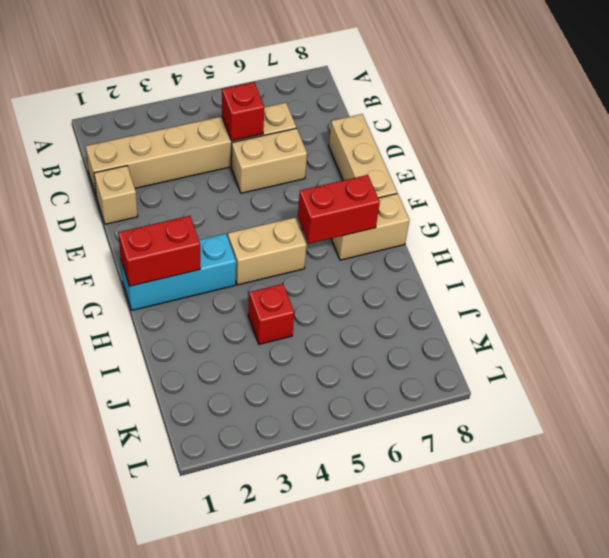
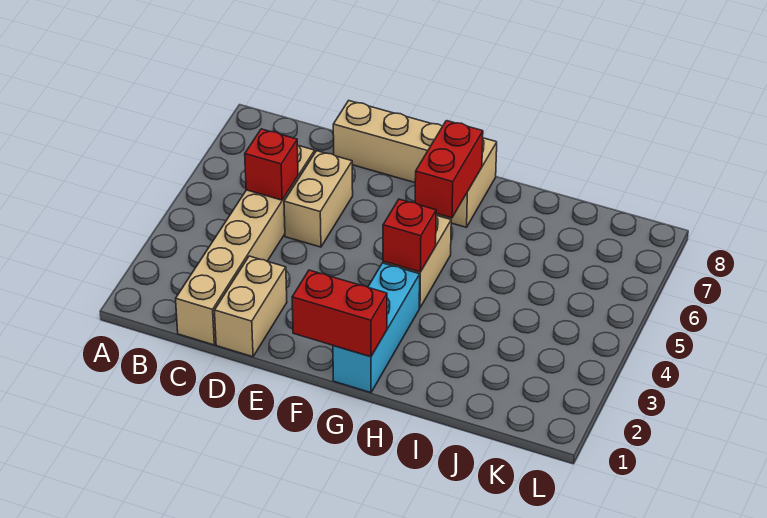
tan brick D1 level 1 -> tan brick D1:D2 level 1
red brick G1:G2 level 2 -> red brick F1:G1 level 2
red brick I4 level 1 -> red brick G4 level 2

